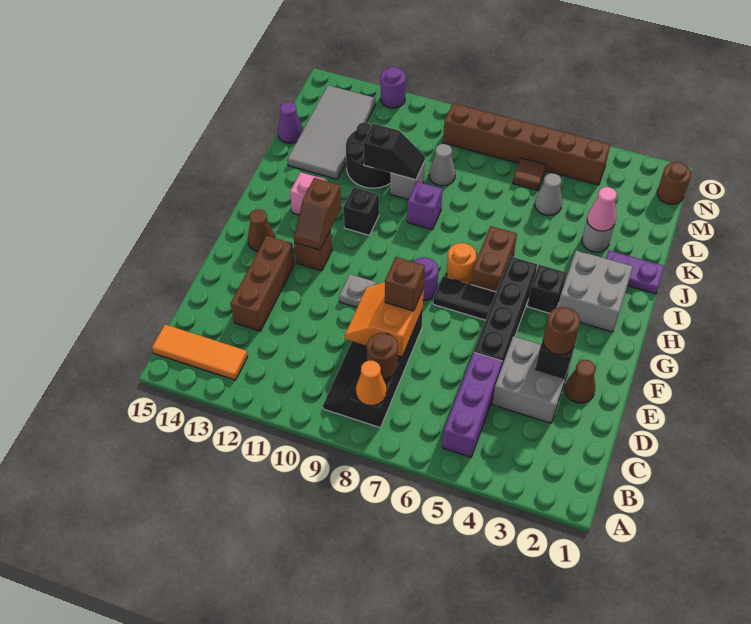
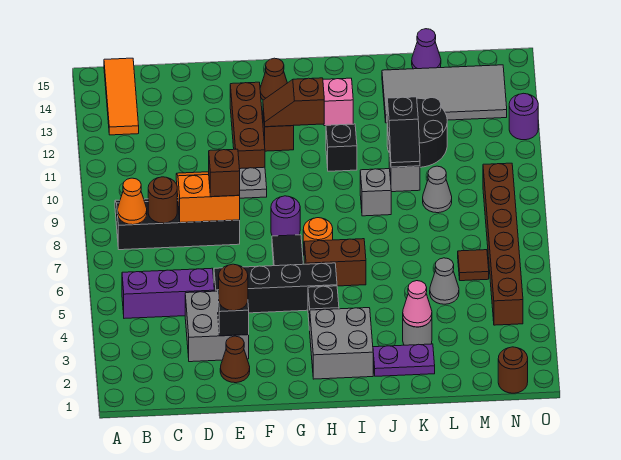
brown brick D13:F13 level 1 -> brown brick F11:F13 level 1
purple plate J1:J2 level 1 -> purple plate J2:K2 level 1
purple brick J9 level 1 -> grey brick J9 level 1

